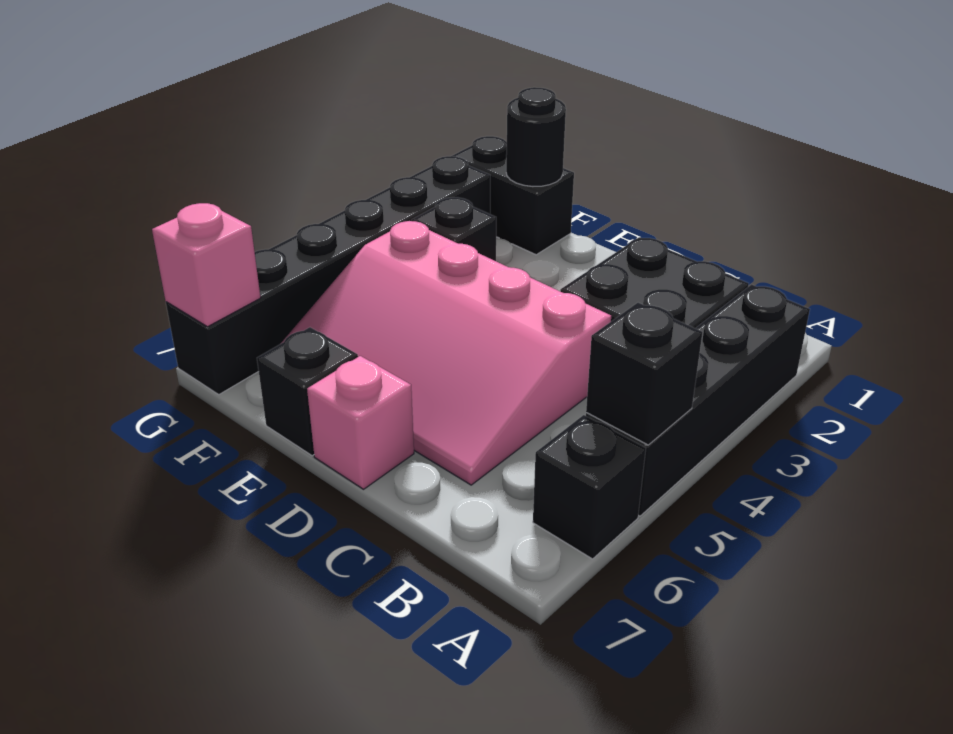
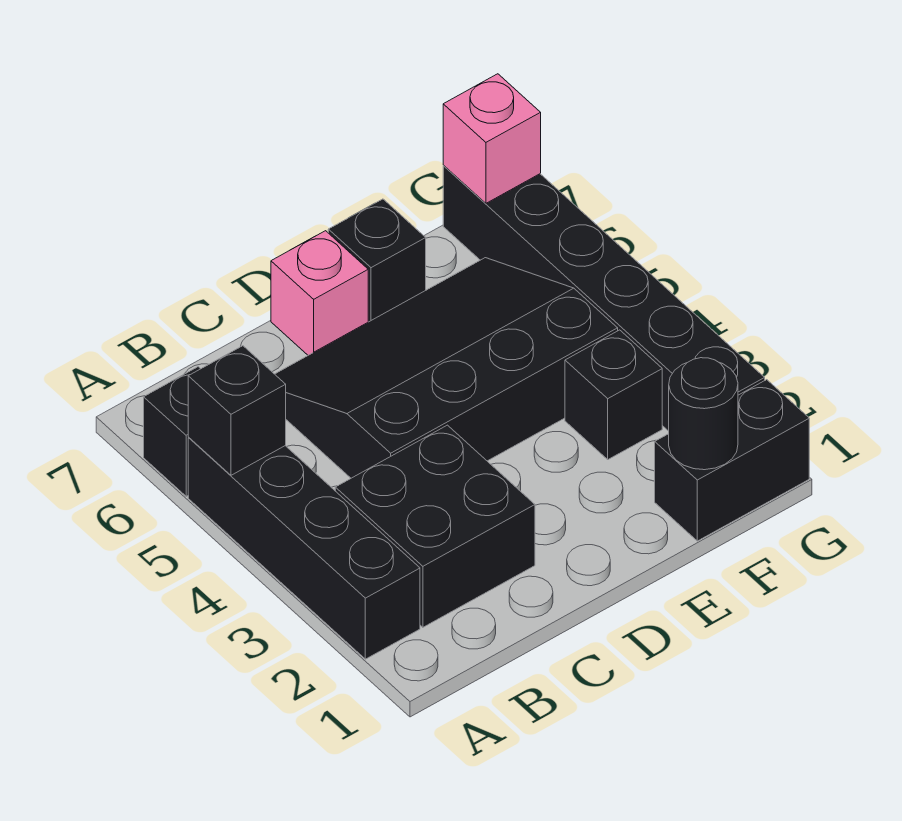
pink slope C4:F6 level 1 top 4 -> black slope C4:F6 level 1 top 4

